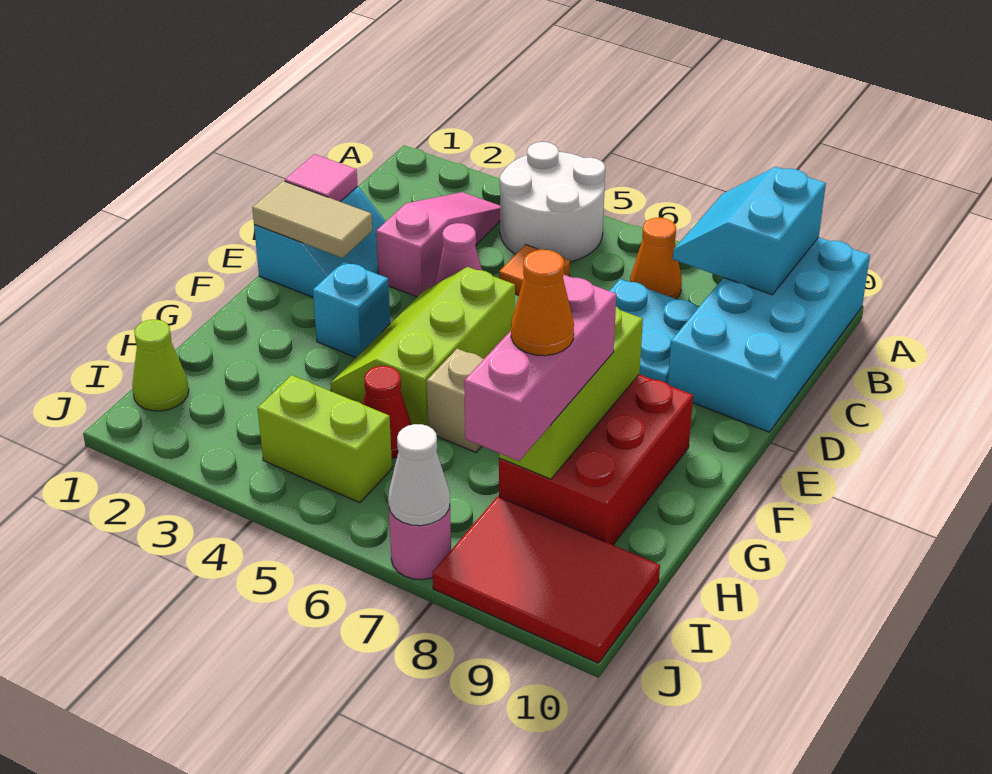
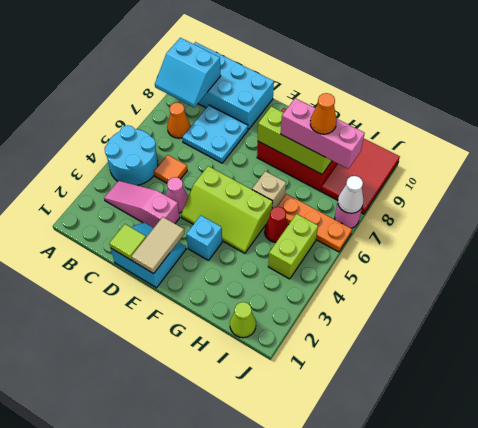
white round brick A4:B5 level 1 -> cyan round brick A4:B5 level 1
pink tile D1 level 2 -> lime tile D1 level 2
none -> orange plate H6:J6 level 1

